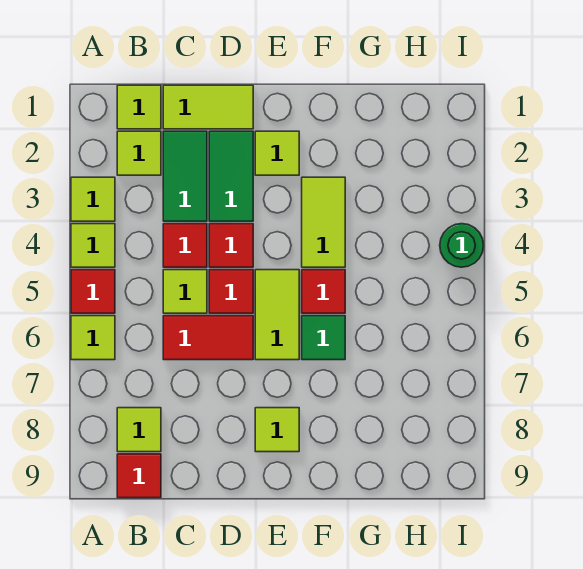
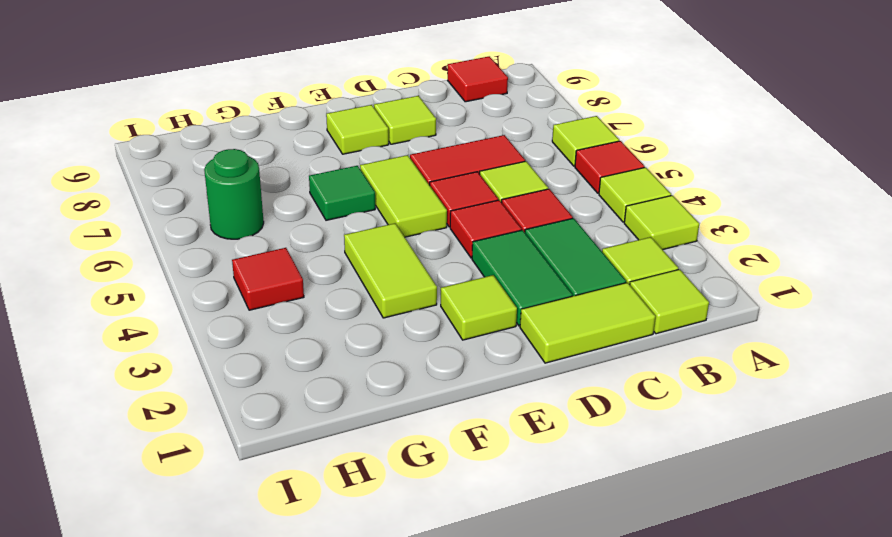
lime tile B8 level 1 -> lime tile D8 level 1
red tile F5 level 1 -> red tile H4 level 1
green round brick I4 level 1 -> green round brick H6 level 1

